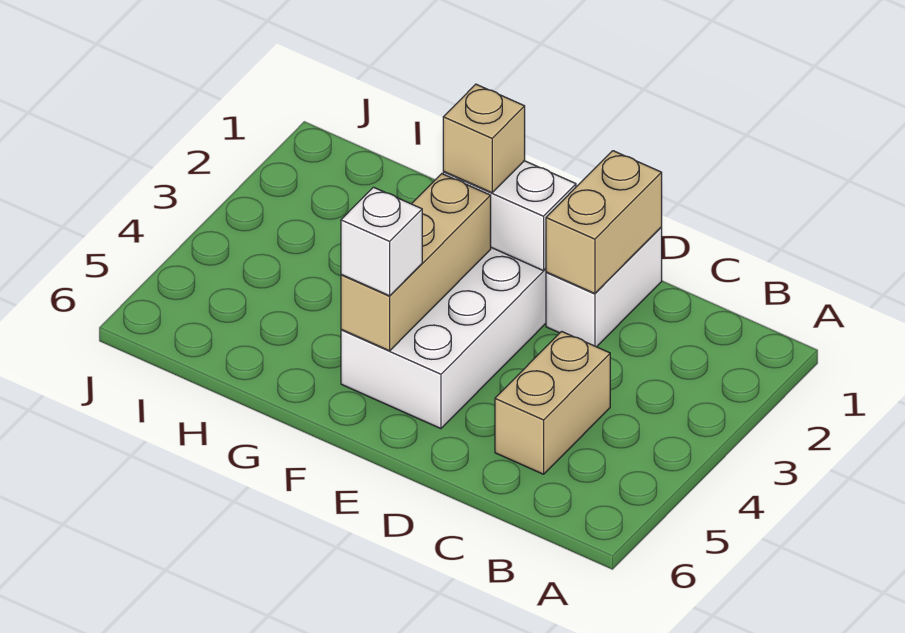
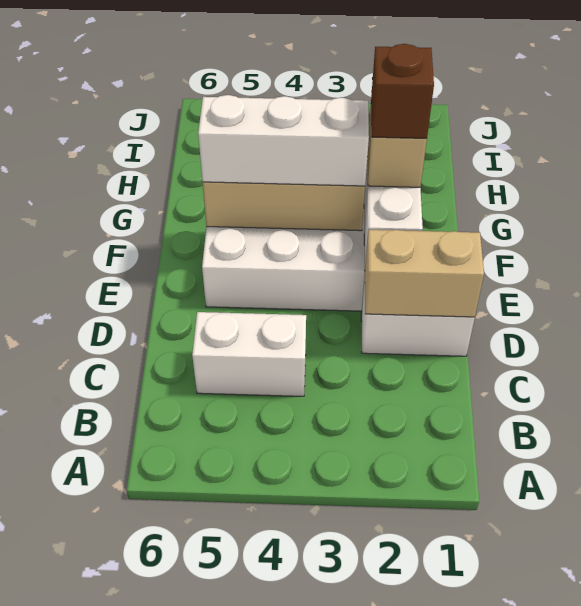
tan brick C4:C5 level 1 -> white brick C4:C5 level 1
none -> brown brick F2 level 4
white brick F5 level 3 -> white brick F3:F5 level 3

